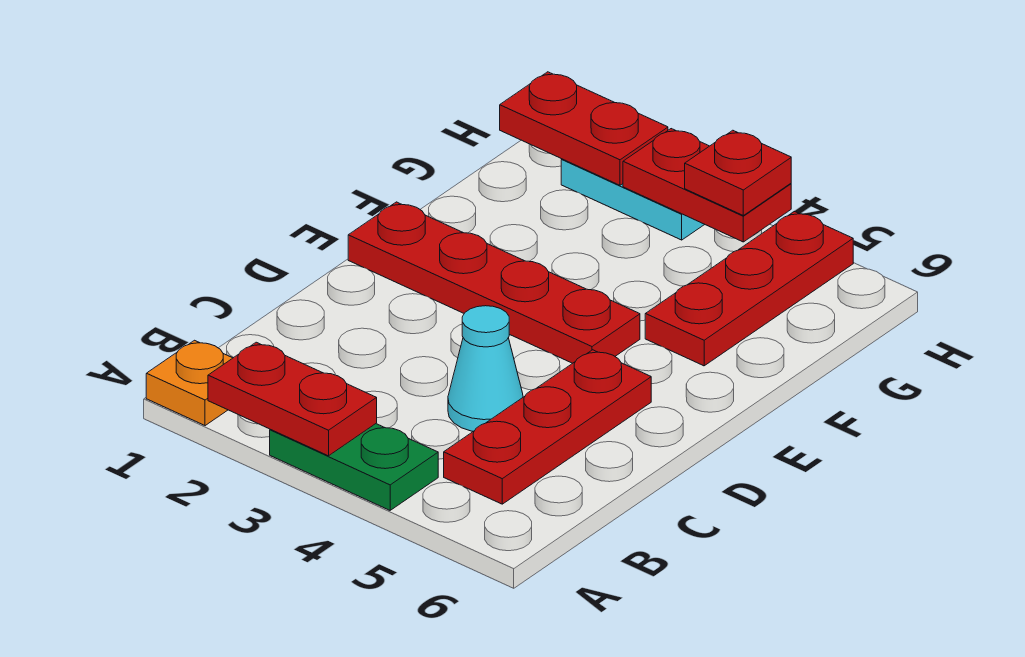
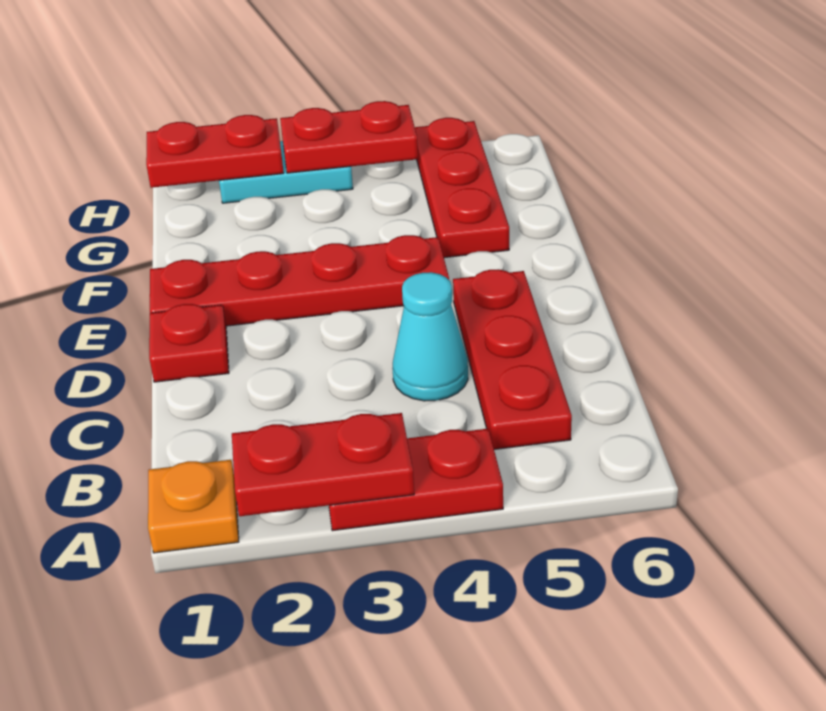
green plate A3:A4 level 1 -> red plate A3:A4 level 1
red plate H4 level 3 -> red plate D1 level 1

